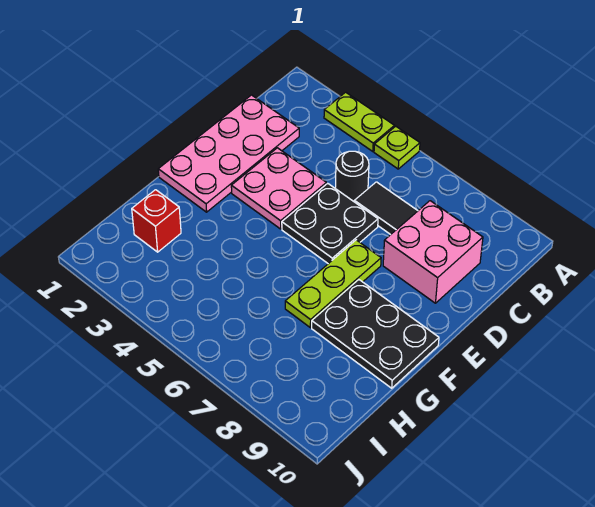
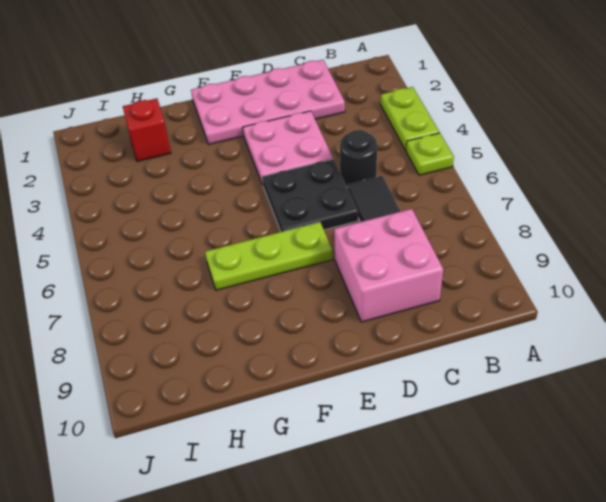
black plate F8:G10 level 1 -> none

